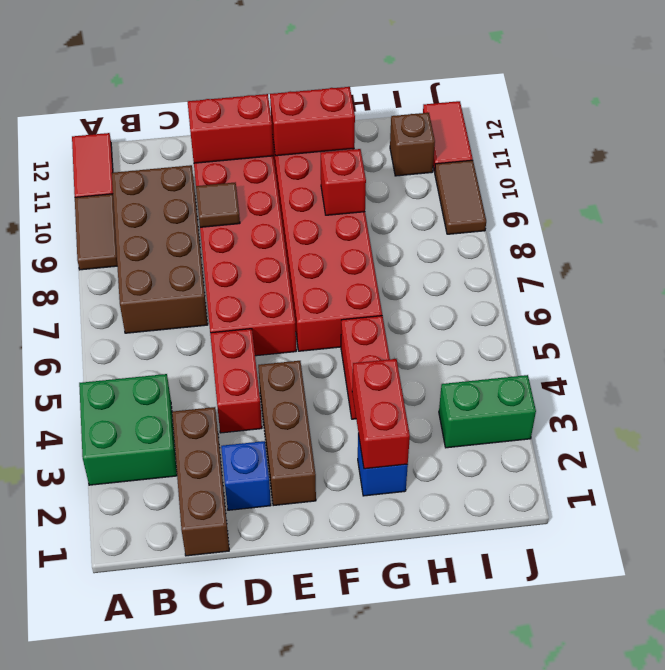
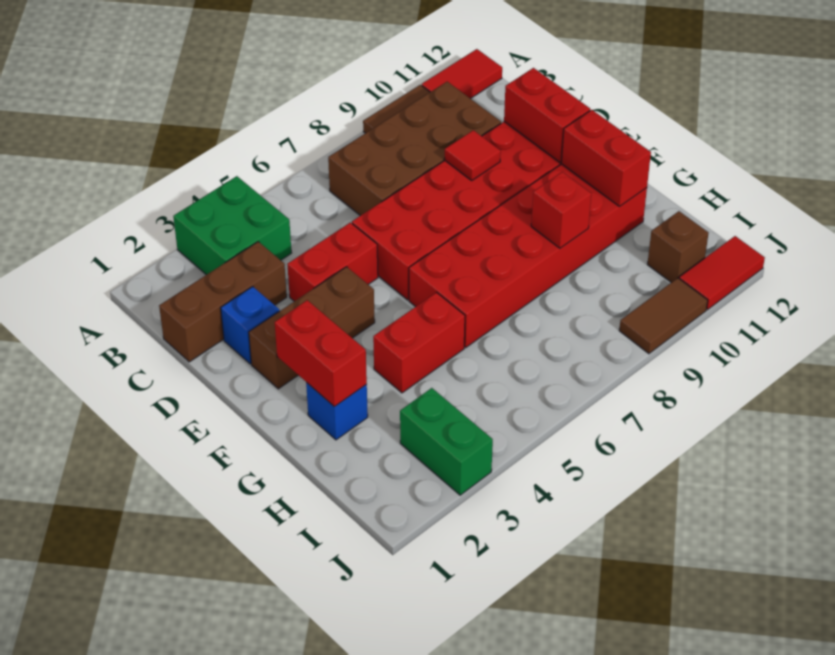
brown tile D9 level 2 -> red tile D9 level 2
red brick G2:G3 level 2 -> red brick F2:G2 level 2

